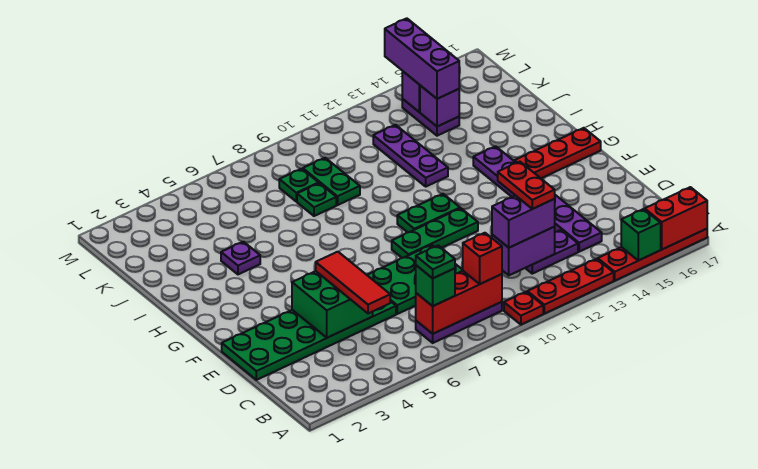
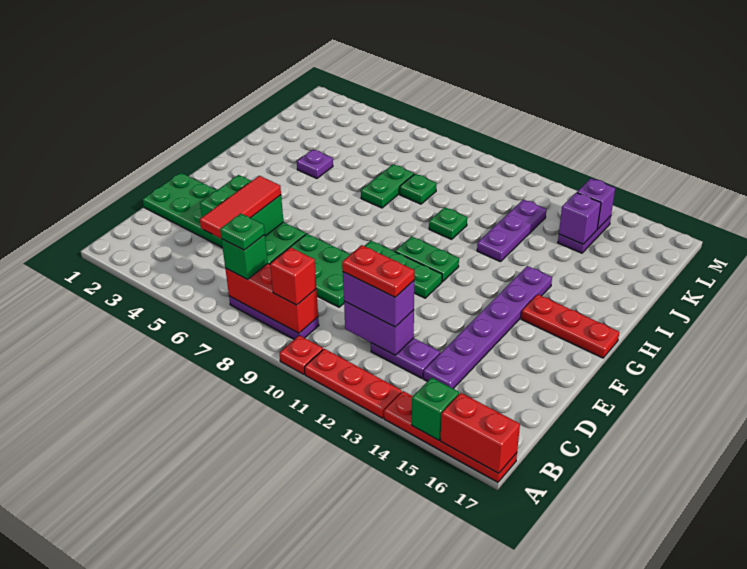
red plate C12:D12 level 4 -> red plate C11:C12 level 4
green plate J9:K9 level 1 -> green plate I7:J7 level 1
green plate K8 level 1 -> green plate I10 level 1
purple brick K14:M14 level 3 -> none

